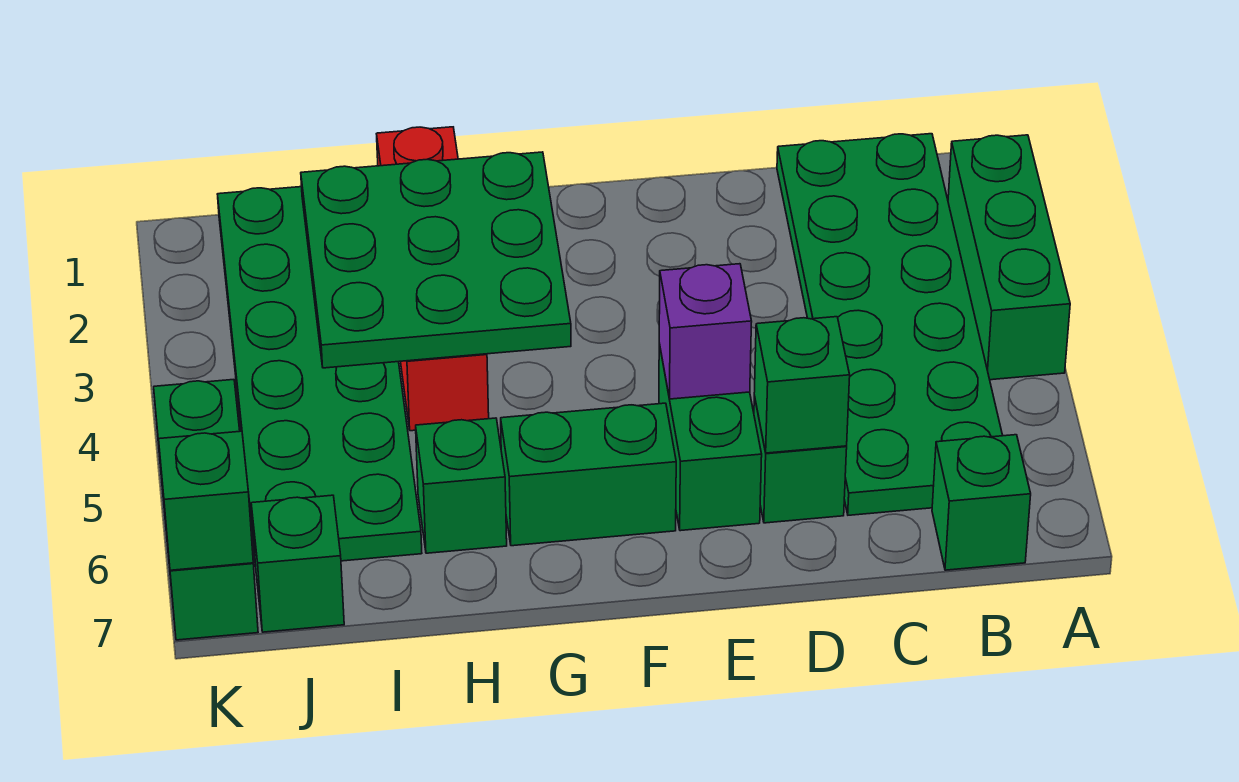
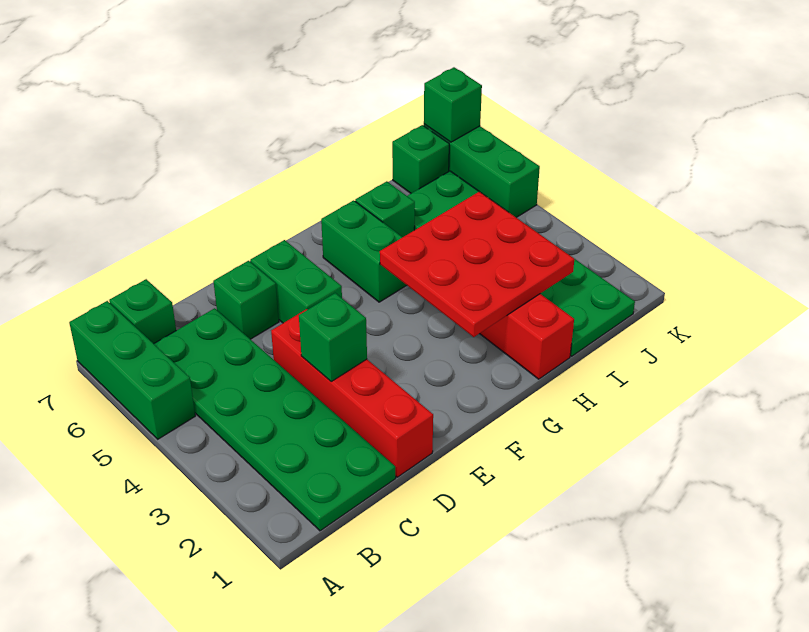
green brick A2:A4 level 1 -> green brick A5:A7 level 1
none -> red brick D1:D4 level 1
green brick D6 level 2 -> green brick D3 level 2
purple brick E5 level 2 -> none
green brick F6:G6 level 1 -> green brick G5:G6 level 1
green plate G2:I4 level 2 -> red plate G2:I4 level 2

